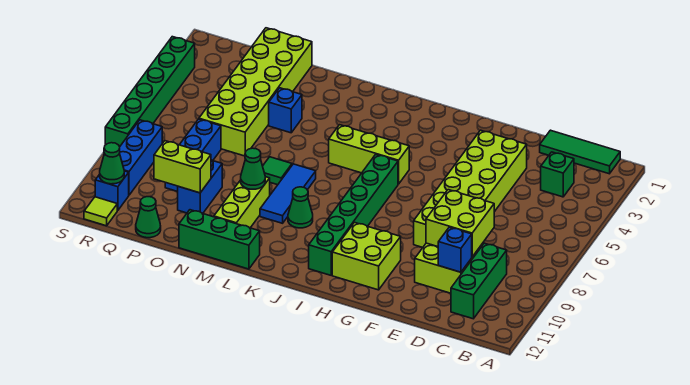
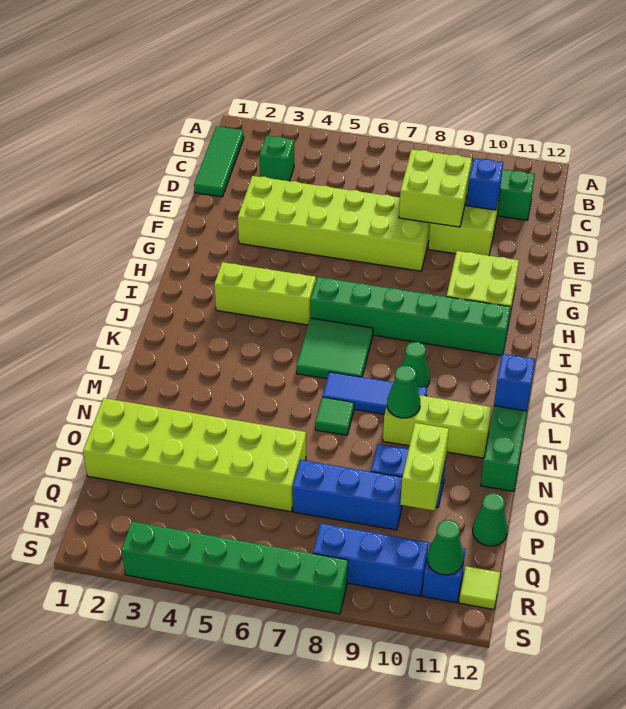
lime brick I5:K5 level 1 -> lime brick I3:I5 level 1
none -> green tile J6:K7 level 1
blue brick N4 level 1 -> blue brick L12 level 2

